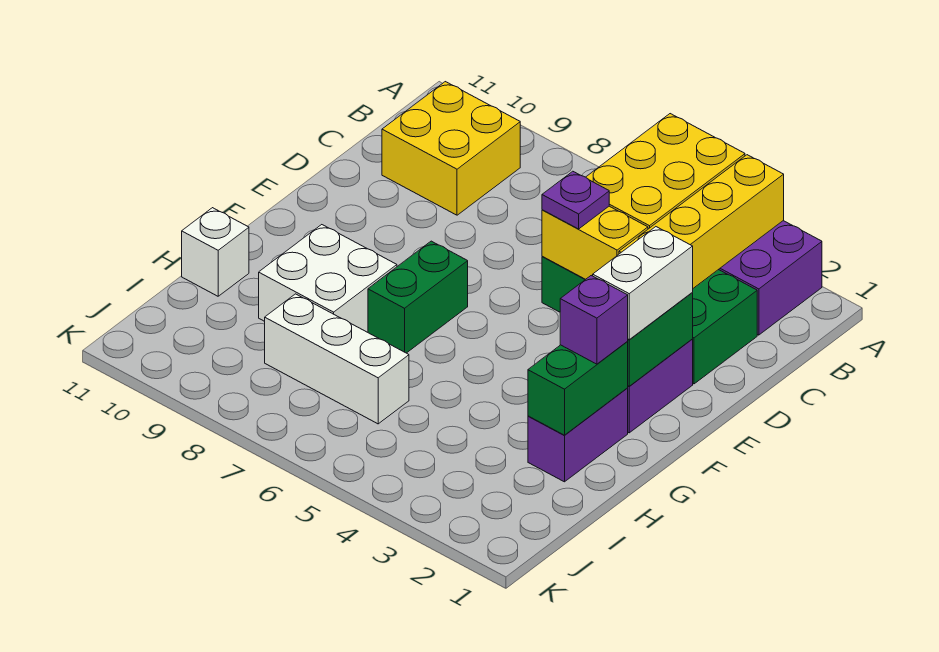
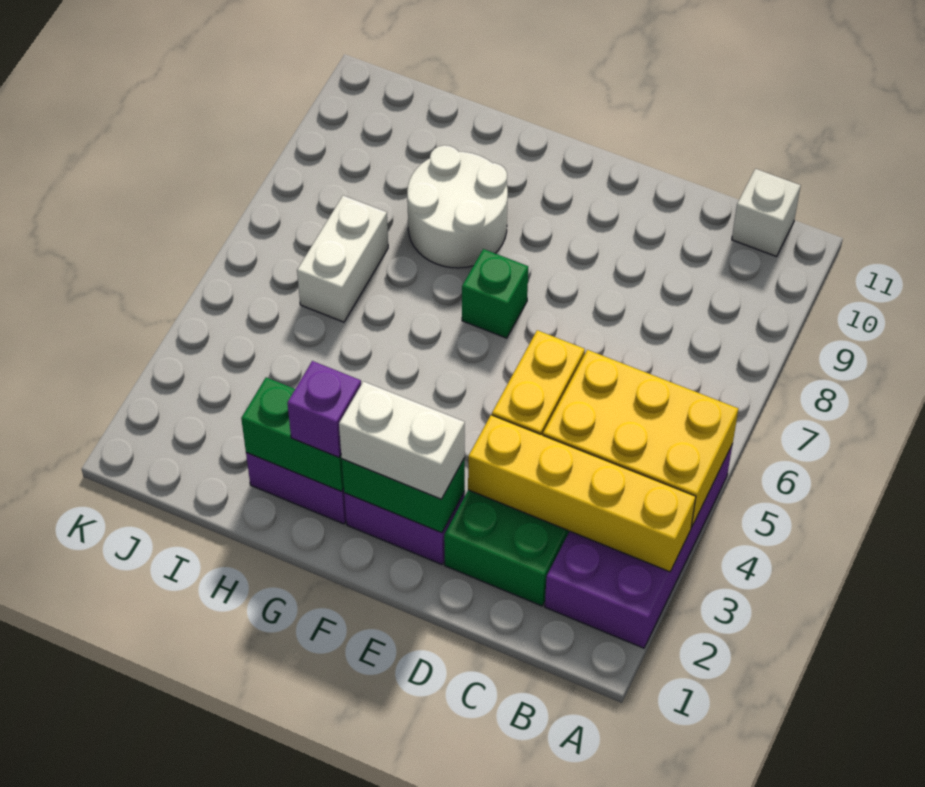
yellow brick B9:C10 level 1 -> none
purple plate D5 level 3 -> none
green brick F7:G7 level 1 -> green brick F7 level 1
white brick G8:H9 level 1 -> white round brick G8:H9 level 1
white brick H11 level 1 -> white brick B11 level 1
white brick I6:I8 level 1 -> white brick I6:I7 level 1

